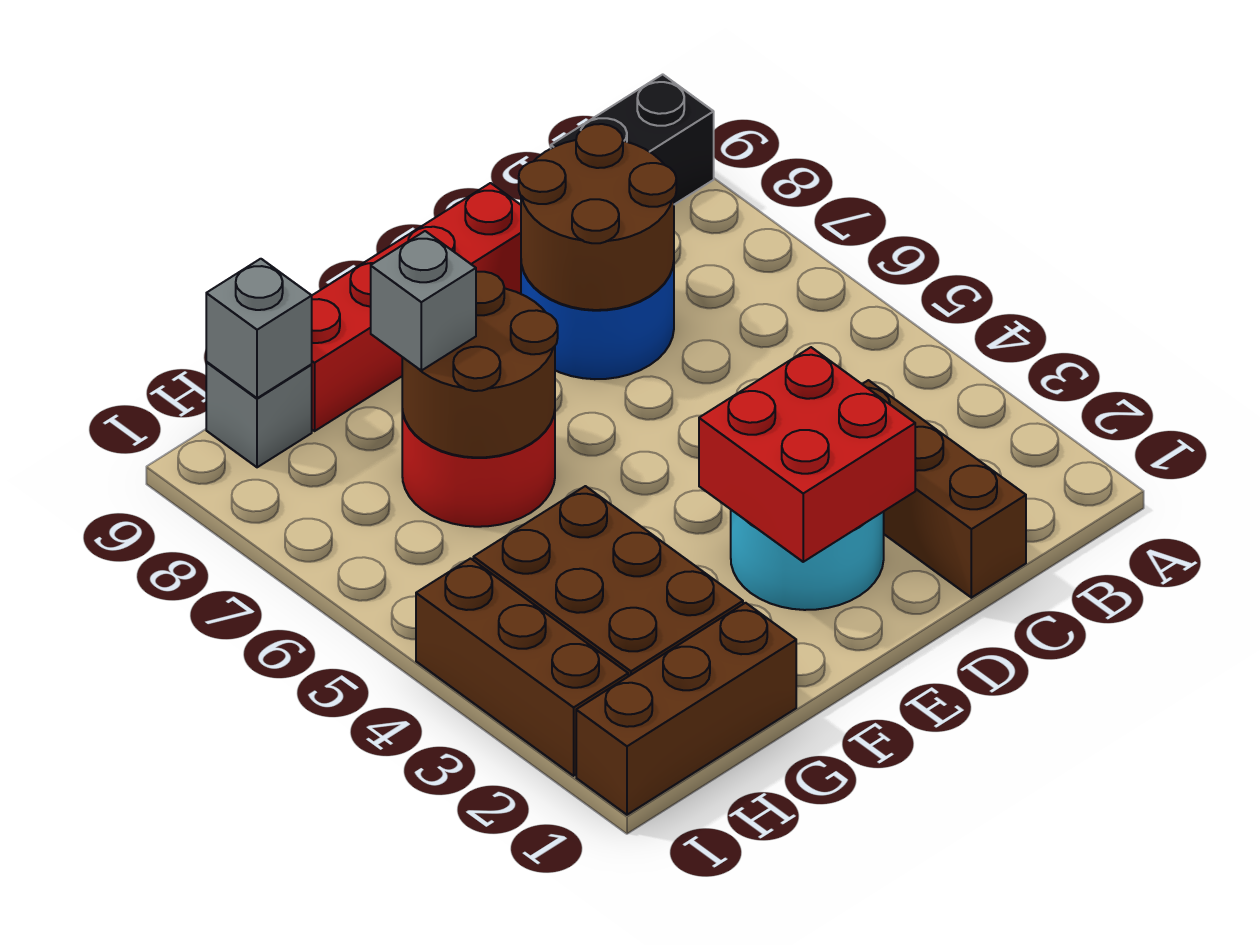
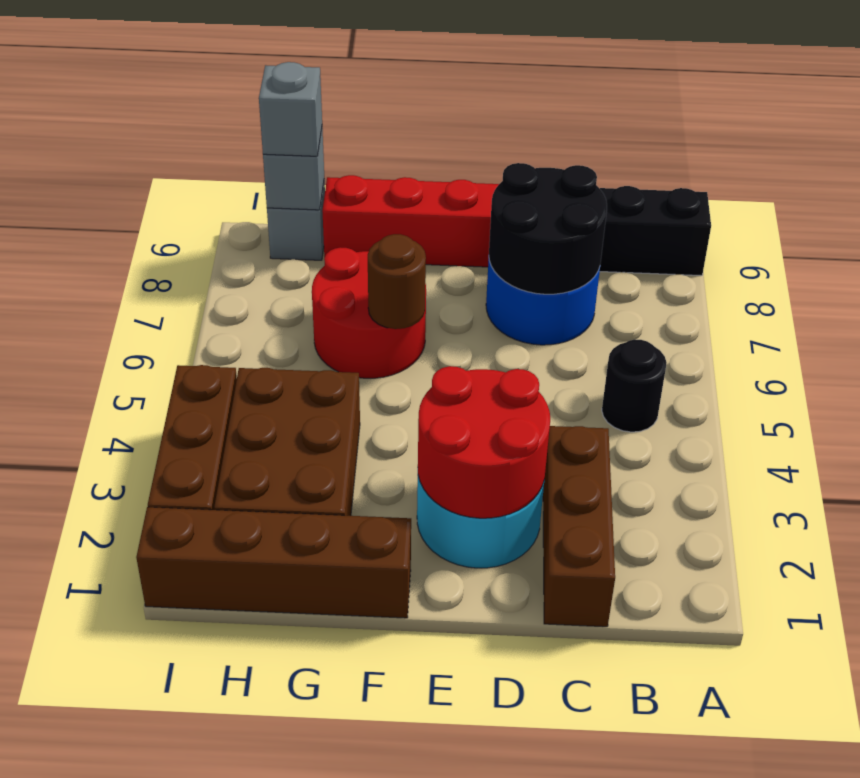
none -> black round brick B5 level 1
brown round brick C7:D8 level 2 -> black round brick C7:D8 level 2
red brick D2:E3 level 2 -> red round brick D2:E3 level 2
brown round brick F6:G7 level 2 -> brown round brick F6 level 2
brown brick G1:I1 level 1 -> brown brick F1:I1 level 1
grey brick G7 level 3 -> grey brick H9 level 3

